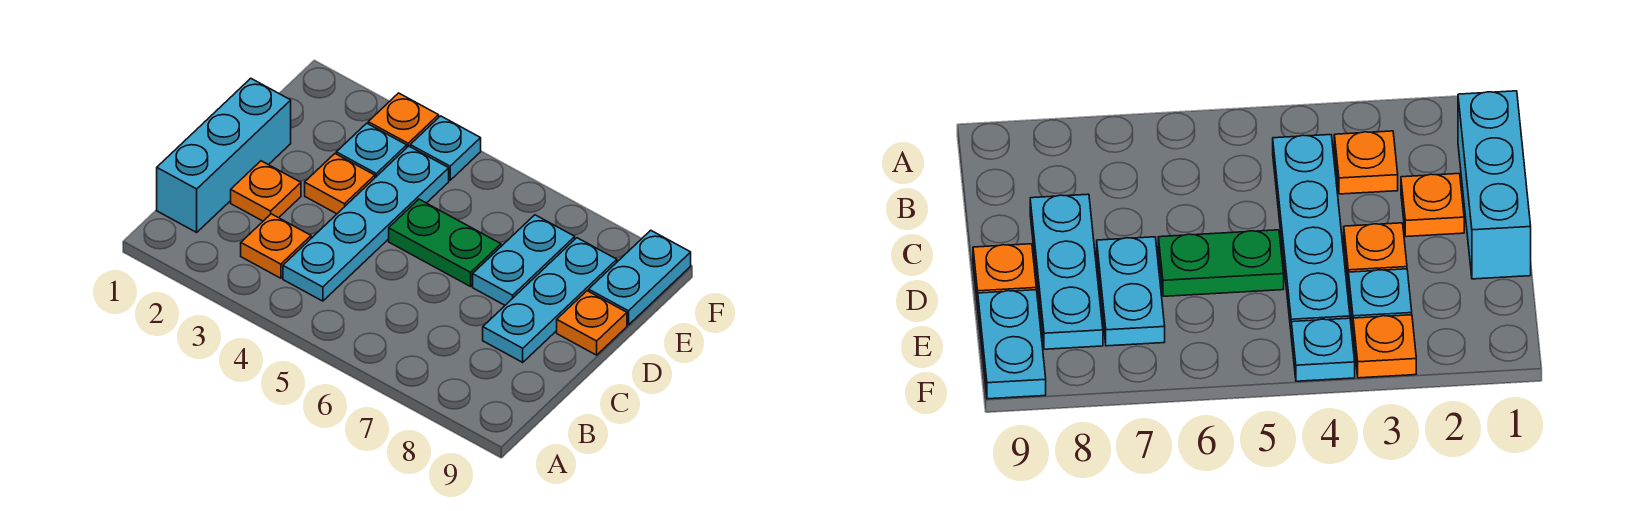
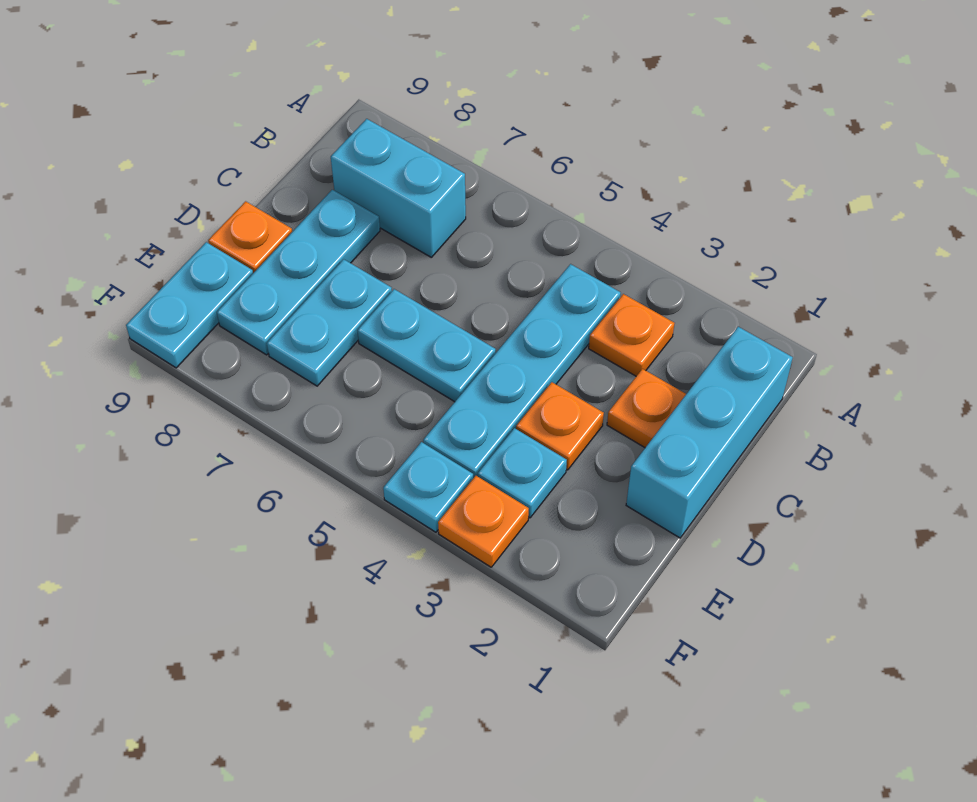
none -> cyan brick B7:B8 level 1
green plate D5:D6 level 1 -> cyan plate D5:D6 level 1

